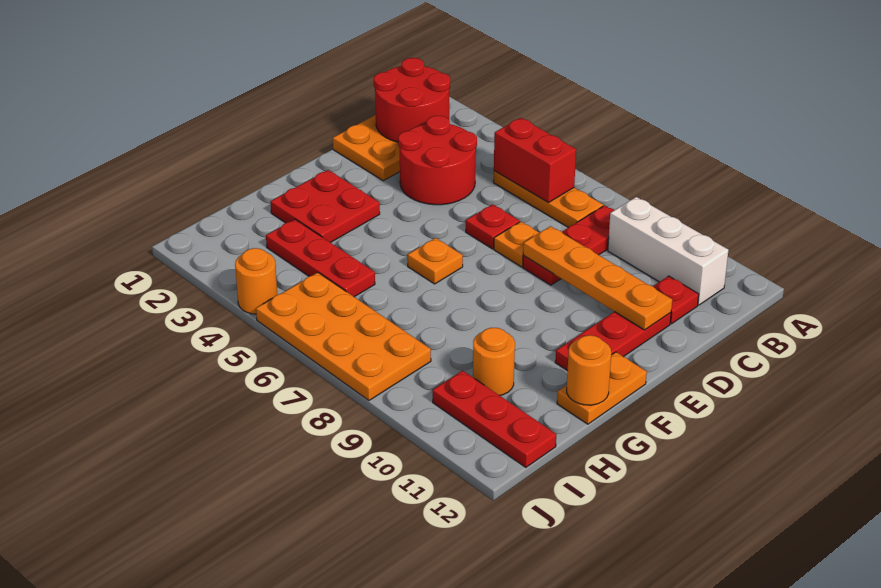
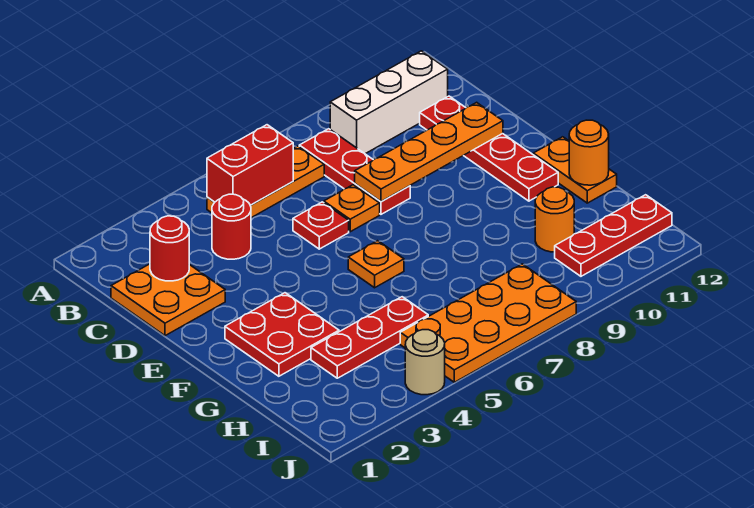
red round brick B1:C2 level 2 -> red round brick C2 level 2
red round brick C3:D4 level 1 -> red round brick C4 level 1
orange round brick J4 level 1 -> tan round brick J4 level 1

